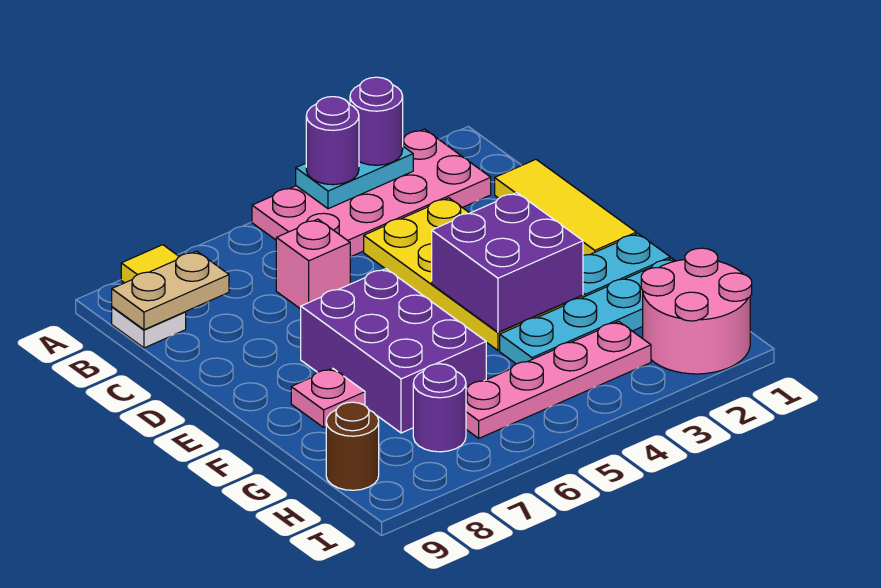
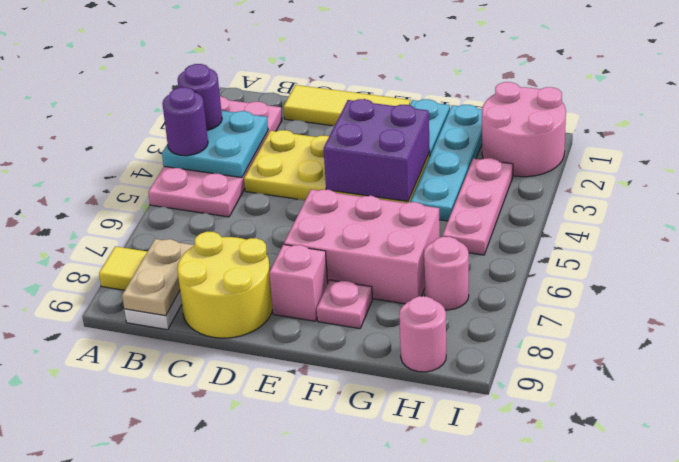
cyan plate A3:A4 level 2 -> cyan plate A3:B4 level 2
pink brick C6 level 1 -> pink brick E8 level 1
none -> yellow round brick C8:D9 level 1
purple brick E6:G7 level 1 -> pink brick E6:G7 level 1
pink plate H3:H6 level 1 -> pink plate H3:H5 level 1
purple round brick H7 level 1 -> pink round brick H7 level 1
brown round brick H9 level 1 -> pink round brick H9 level 1

